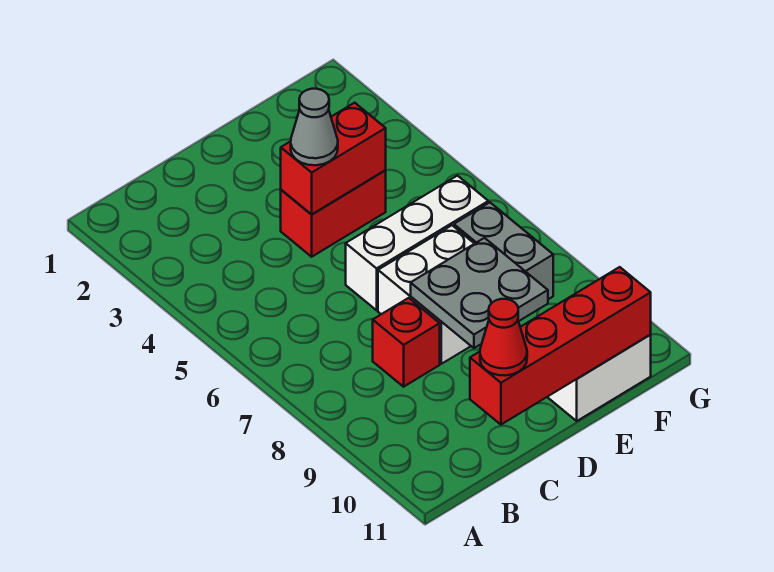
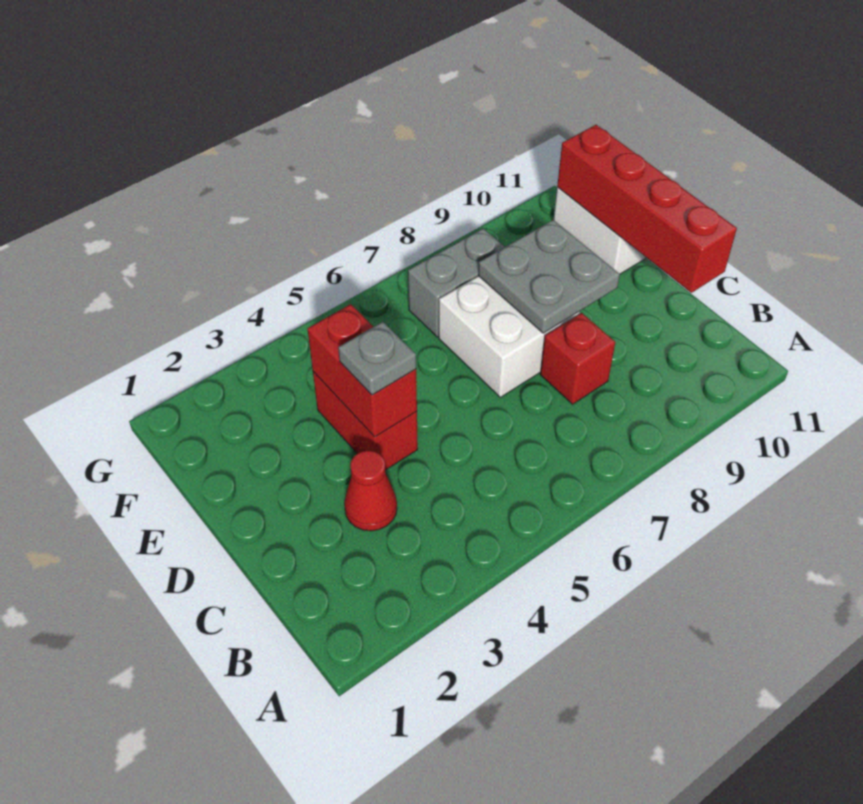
red cone C11 level 3 -> red cone C3 level 1
grey cone D4 level 3 -> grey plate D4 level 3
white brick D6:F6 level 1 -> none

